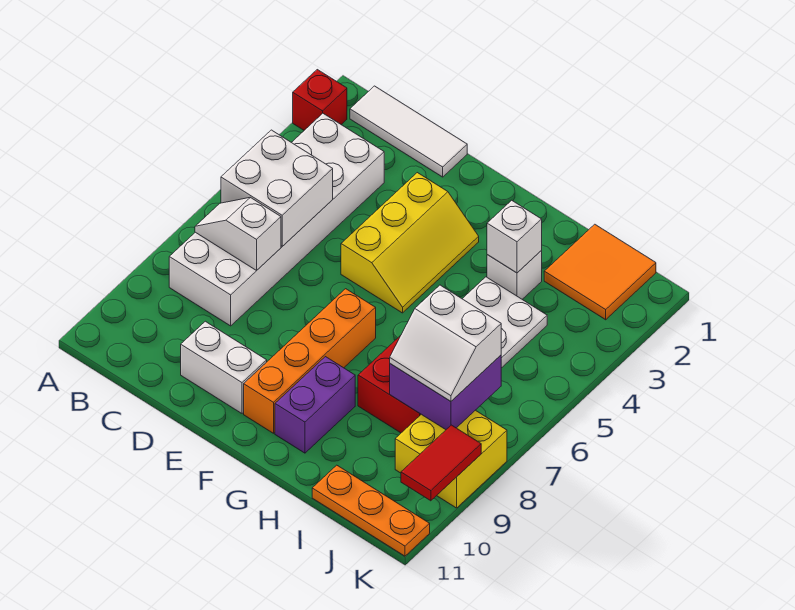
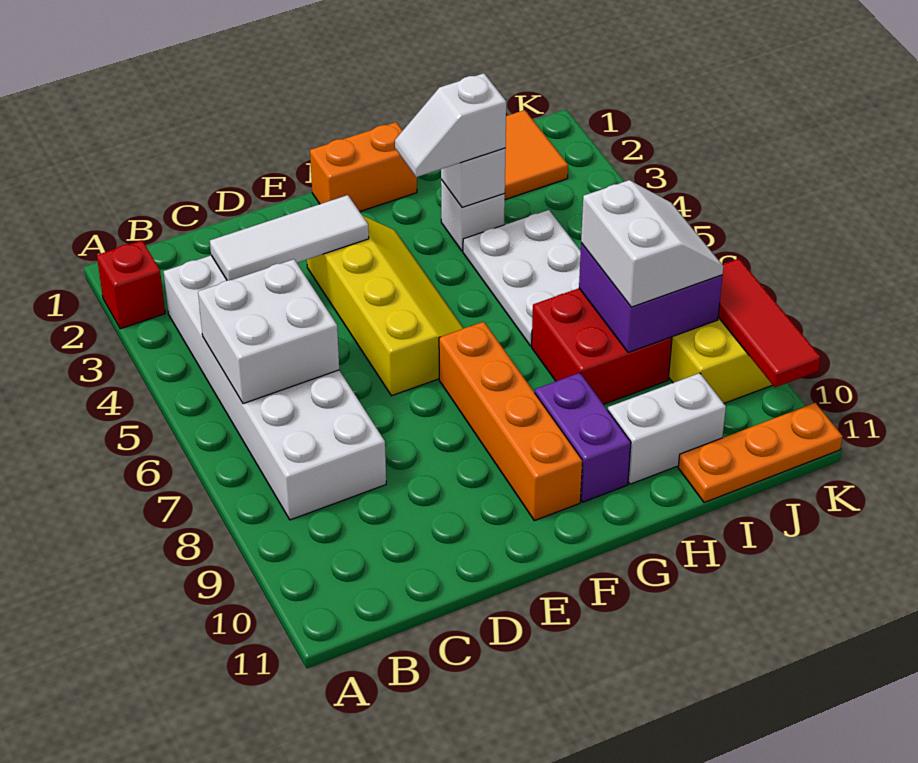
white tile B1:D1 level 1 -> white tile C3:E3 level 2
white slope B7:C7 level 2 top C -> white slope G3:H3 level 3 top H
white brick D10:E10 level 1 -> white brick H10:I10 level 1
yellow slope E3:F5 level 1 top E -> yellow slope E3:F6 level 1 top E
none -> orange brick F1:G1 level 1
white slope I7:J8 level 3 top 7 -> white slope I7:J8 level 3 top I
red tile K9:K10 level 2 -> red tile K8:K10 level 2

